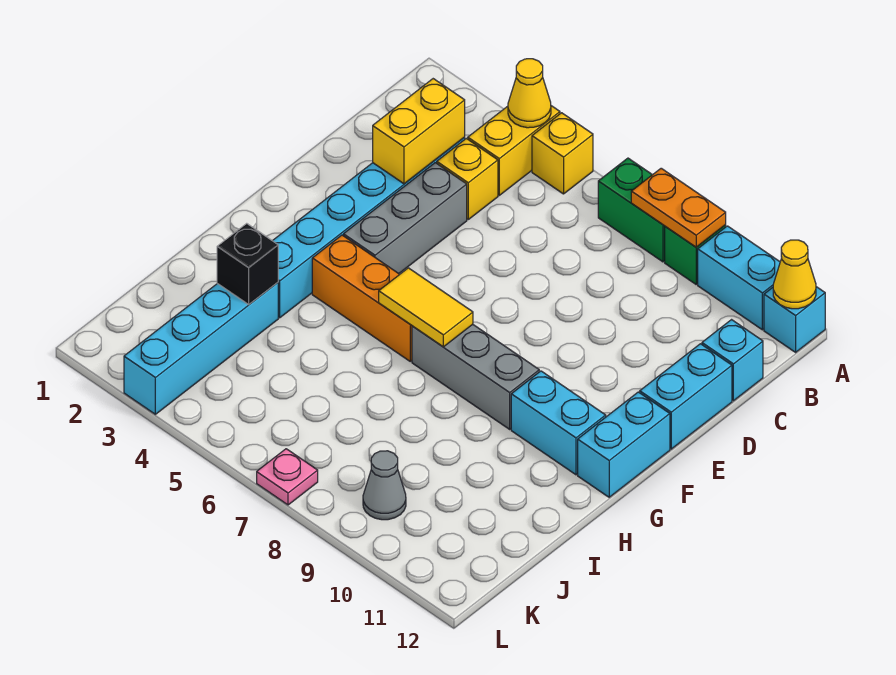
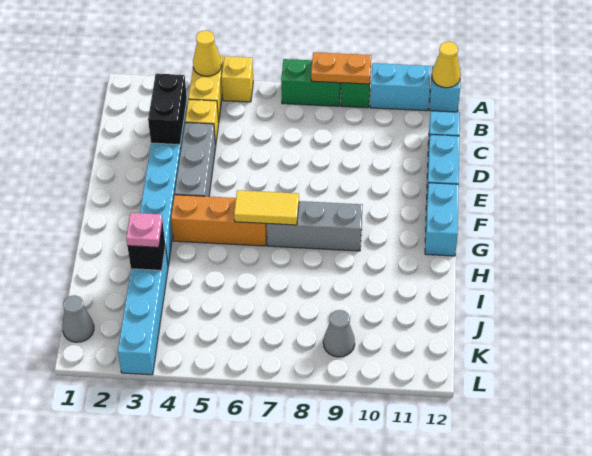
yellow brick C3:D3 level 2 -> black brick C3:D3 level 2
cyan brick G10:G11 level 1 -> none
none -> grey cone K1 level 1
pink plate L7 level 1 -> pink plate I3 level 3

